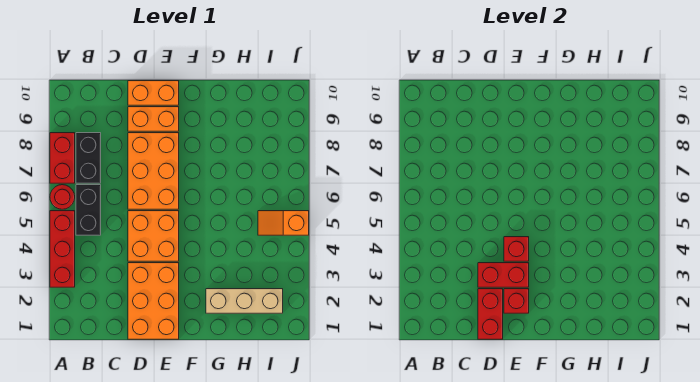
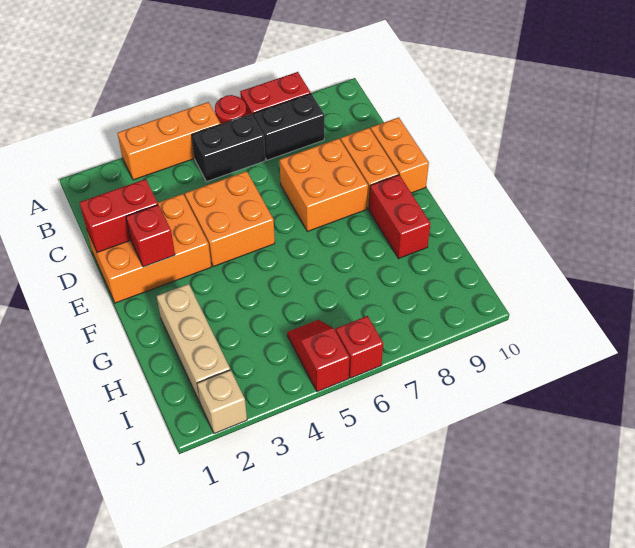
red brick A3:A5 level 1 -> orange brick A3:A5 level 1
red brick D3:E3 level 2 -> red brick F9:G9 level 1
orange brick D6:E8 level 1 -> orange brick D7:E8 level 1
red brick E4 level 2 -> red brick J6 level 1
orange slope I5:J5 level 1 top J -> red slope I5:J5 level 1 top J
none -> tan brick J2 level 1

